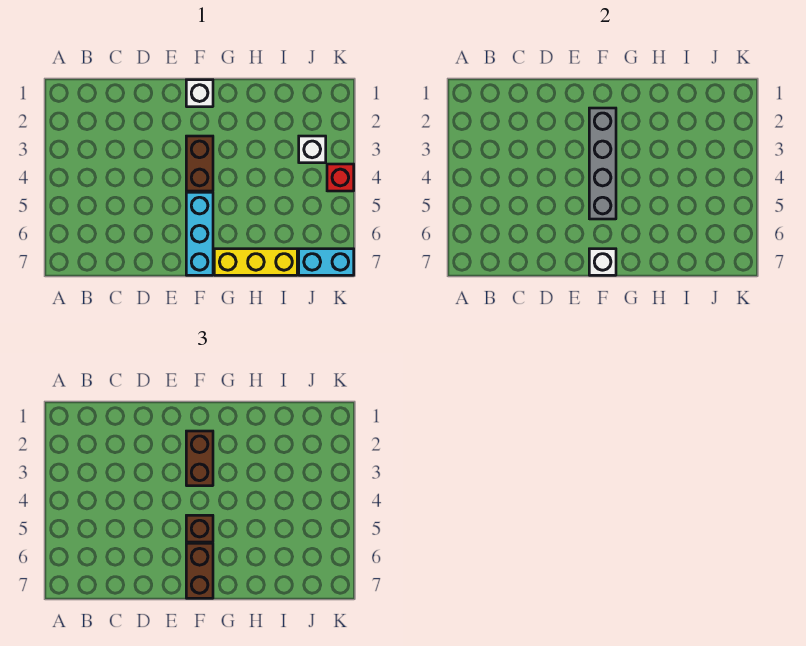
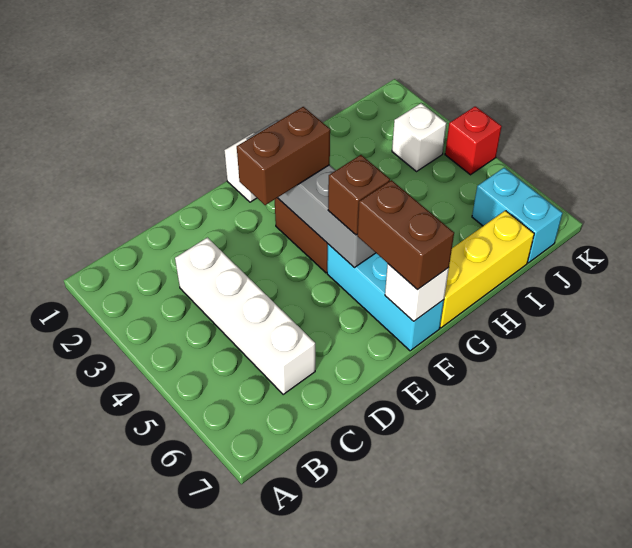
none -> white brick C3:C6 level 1
brown brick F2:F3 level 3 -> brown brick E3:F3 level 3
cyan brick J7:K7 level 1 -> cyan brick J6:J7 level 1

